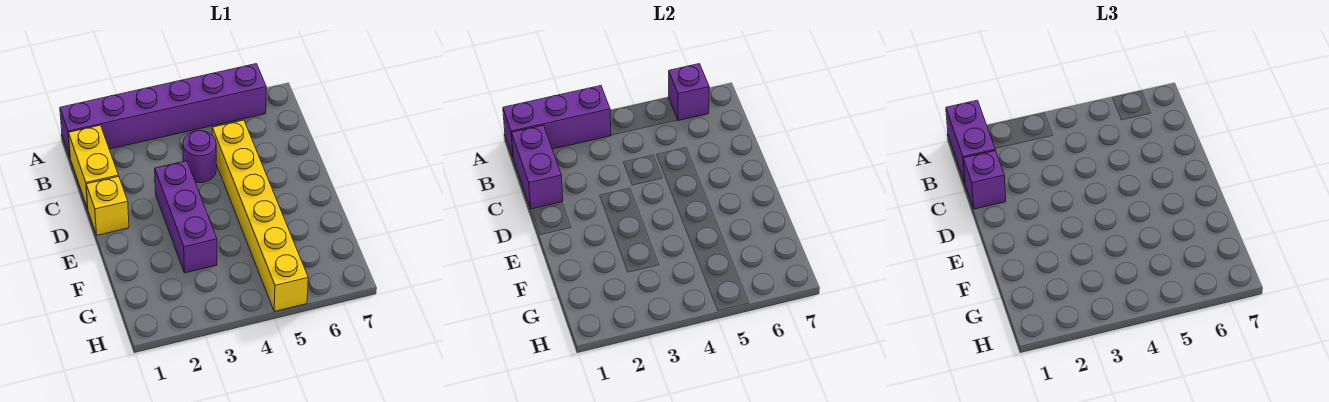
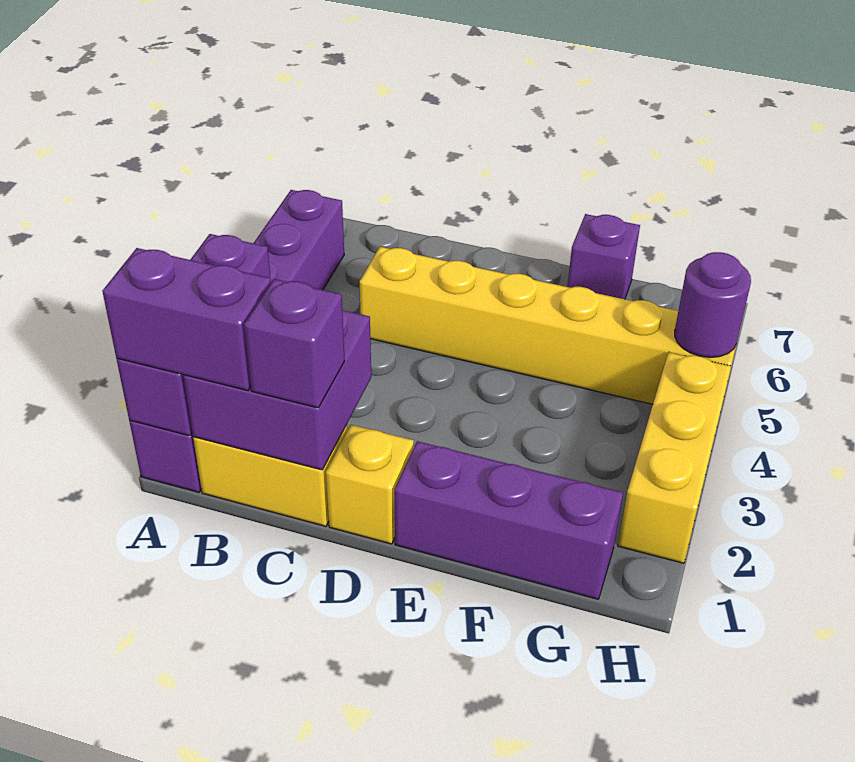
purple brick A6 level 2 -> purple brick F7 level 1
purple brick B1:C1 level 2 -> purple brick B1:C2 level 2
purple round brick C4 level 1 -> purple round brick H5 level 2
purple brick D3:F3 level 1 -> purple brick E1:G1 level 1
none -> yellow brick H2:H4 level 1

